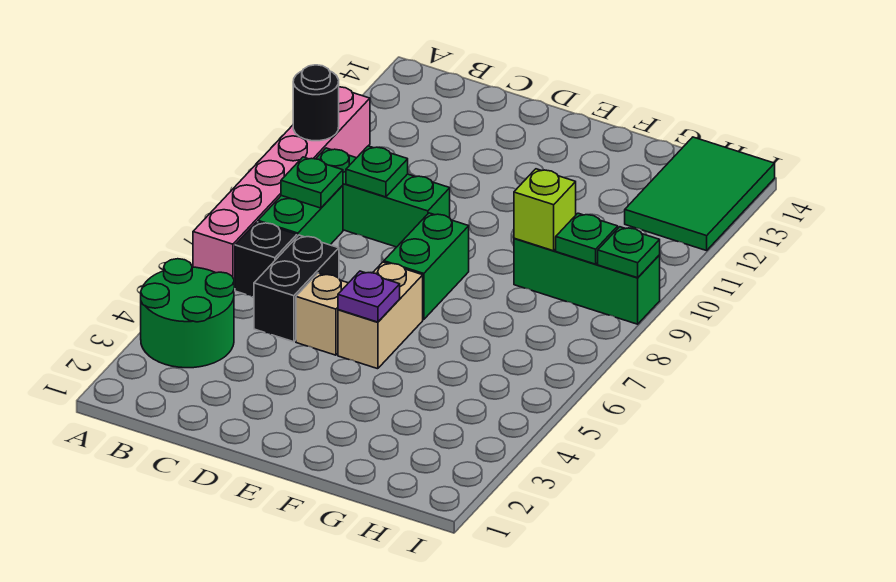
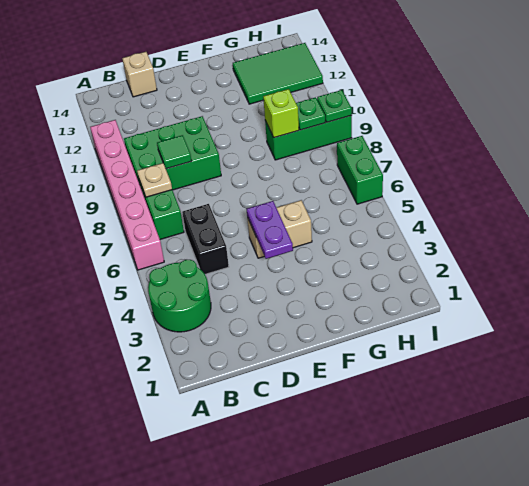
black round brick A10 level 2 -> none
black brick B6 level 1 -> none
green plate B8 level 2 -> tan plate B8 level 2
green brick B9:D9 level 1 -> green brick B9:D10 level 1
green plate C9 level 2 -> green tile C9 level 2
tan brick D5 level 1 -> tan brick C14 level 1
tan brick E5:E6 level 1 -> tan brick E5:F5 level 1
purple plate E5 level 2 -> purple plate E4:E5 level 2
green brick E7:E8 level 1 -> green brick I6:I7 level 1
green tile H12:I14 level 1 -> green tile G12:I13 level 1

